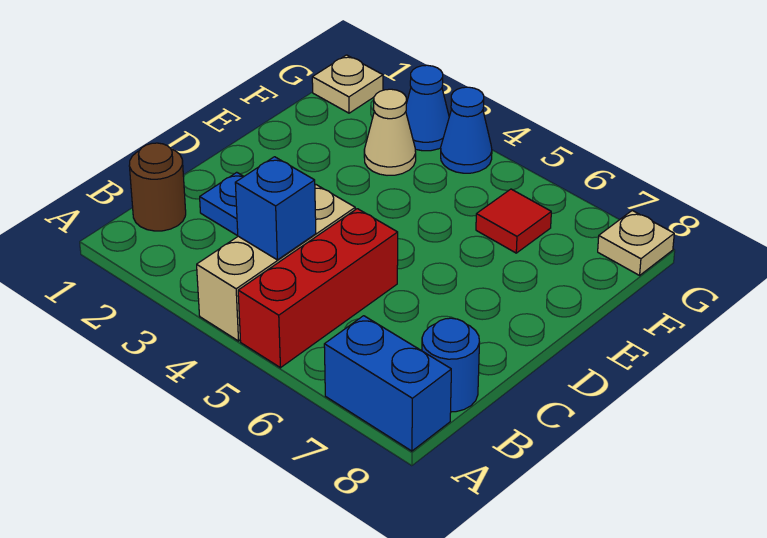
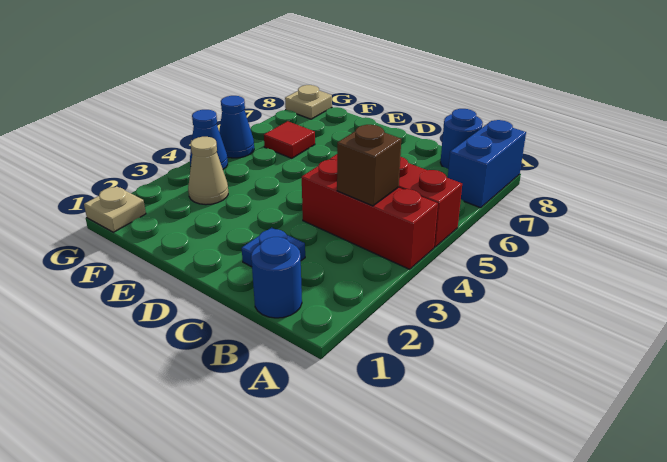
tan brick A4:C4 level 1 -> red brick A4:C4 level 1
brown round brick B1 level 1 -> blue round brick B1 level 1
blue brick B4 level 2 -> brown brick B4 level 2
blue cone G3 level 1 -> blue cone G5 level 1

